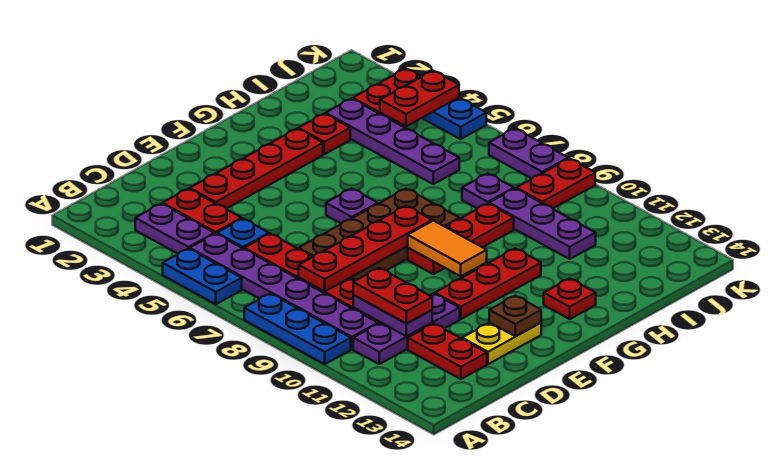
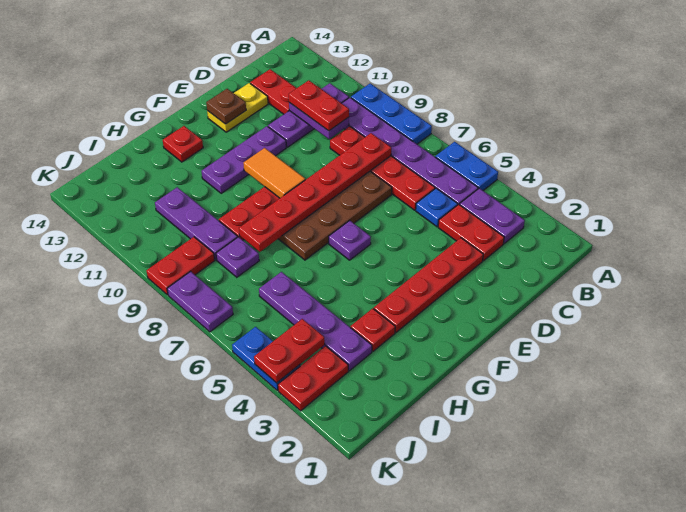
red plate C8:F8 level 2 -> red plate C8:H8 level 2
red plate E11:G11 level 1 -> purple plate E11:G11 level 1

